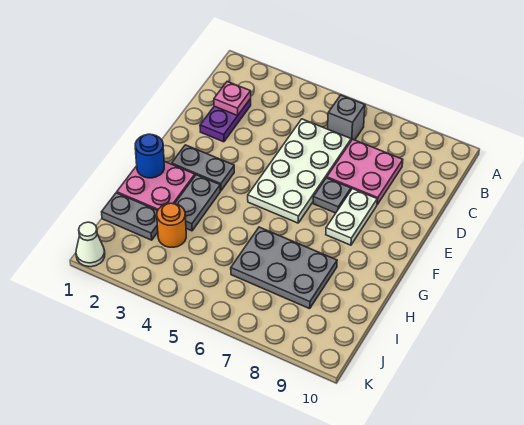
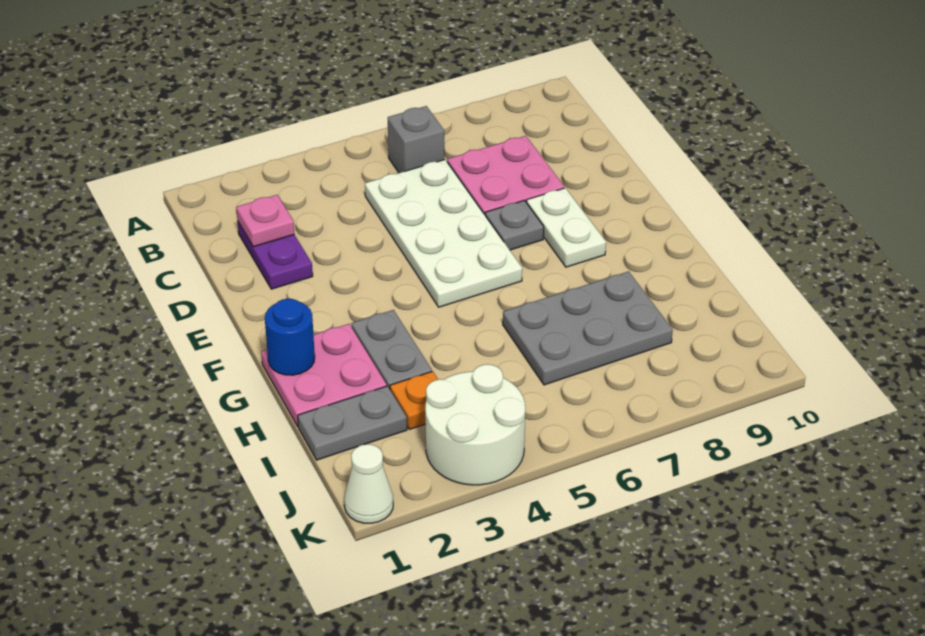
grey plate F2:F3 level 1 -> none
orange round brick I3 level 1 -> orange plate I3 level 1
none -> white round brick J3:K4 level 1

